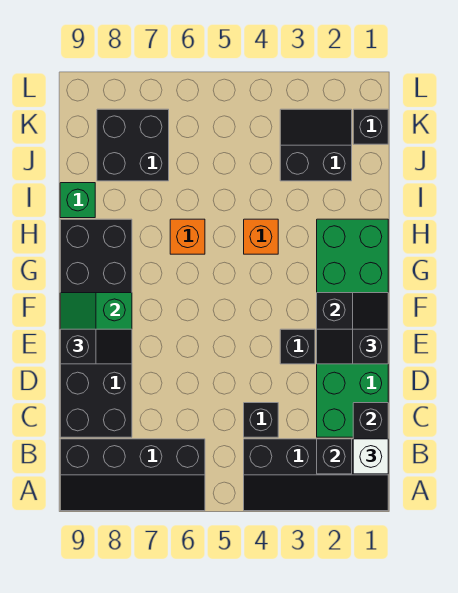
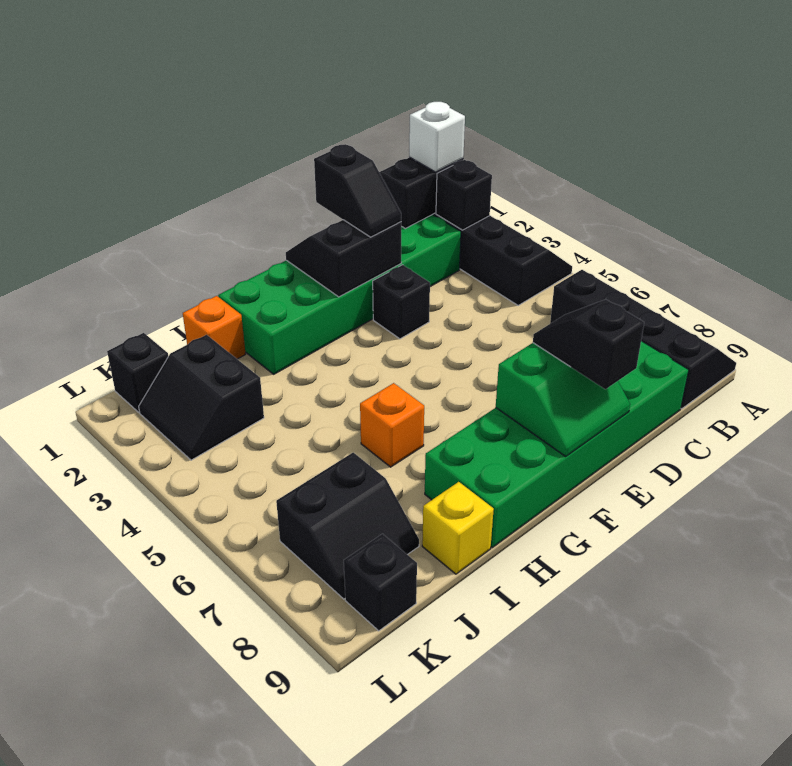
black brick C4 level 1 -> black brick K9 level 1
black brick C8:H9 level 1 -> green brick C8:H9 level 1
orange brick H4 level 1 -> orange brick I1 level 1
green brick I9 level 1 -> yellow brick I9 level 1
black brick J7:K8 level 1 -> black slope J7:K8 level 1 top 7

